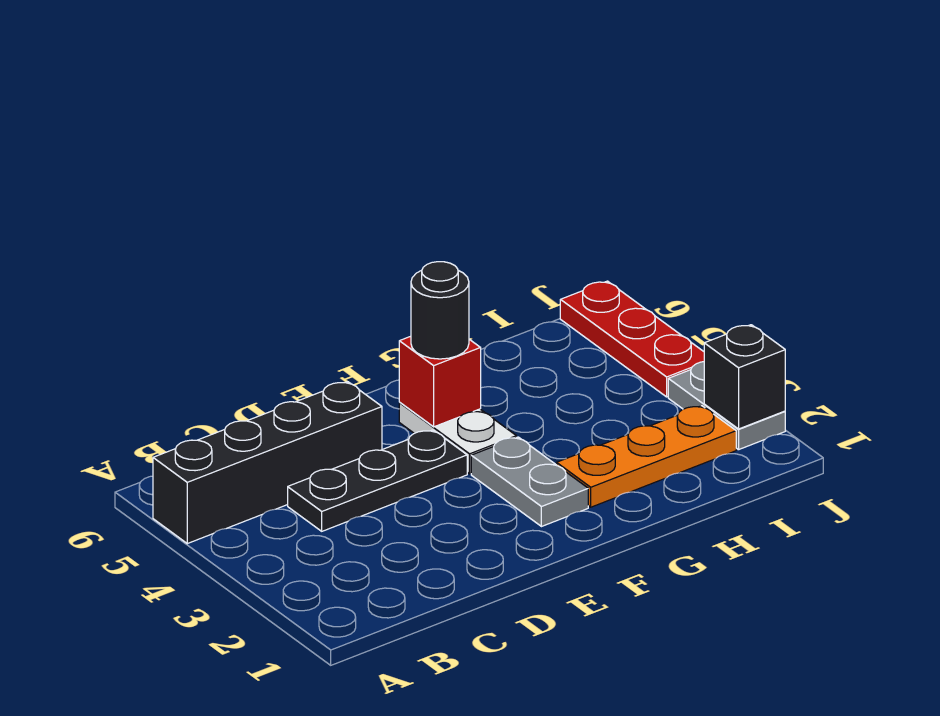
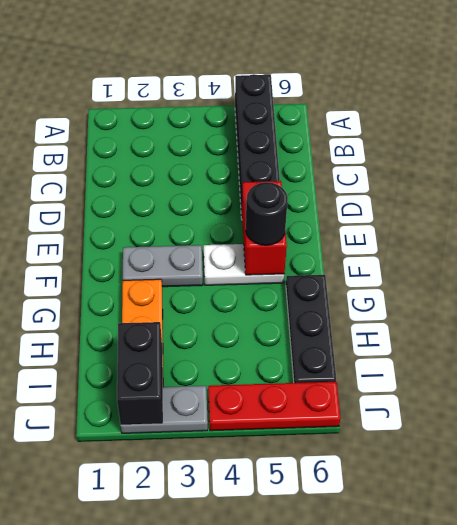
black plate C4:E4 level 1 -> black plate G6:I6 level 1
red brick F5 level 2 -> red brick E5:F5 level 2
black brick J2 level 2 -> black brick I2:J2 level 2

